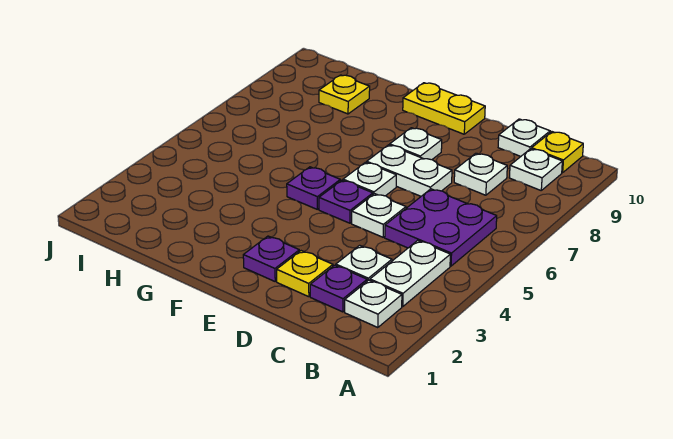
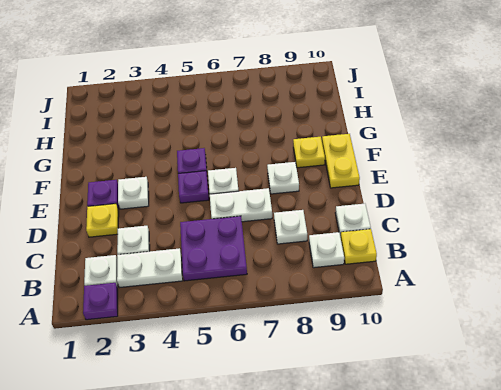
purple plate C2 level 1 -> purple plate A2 level 1
white plate D5 level 1 -> white plate E3 level 1
white plate D7:E7 level 1 -> white plate D6:D7 level 1
yellow plate H9 level 1 -> yellow plate F9 level 1

